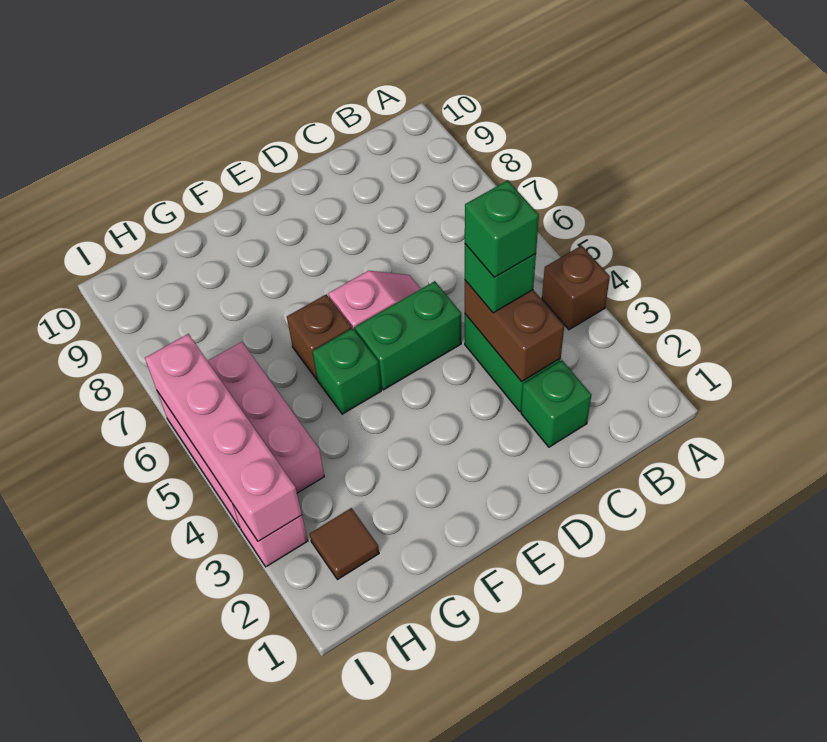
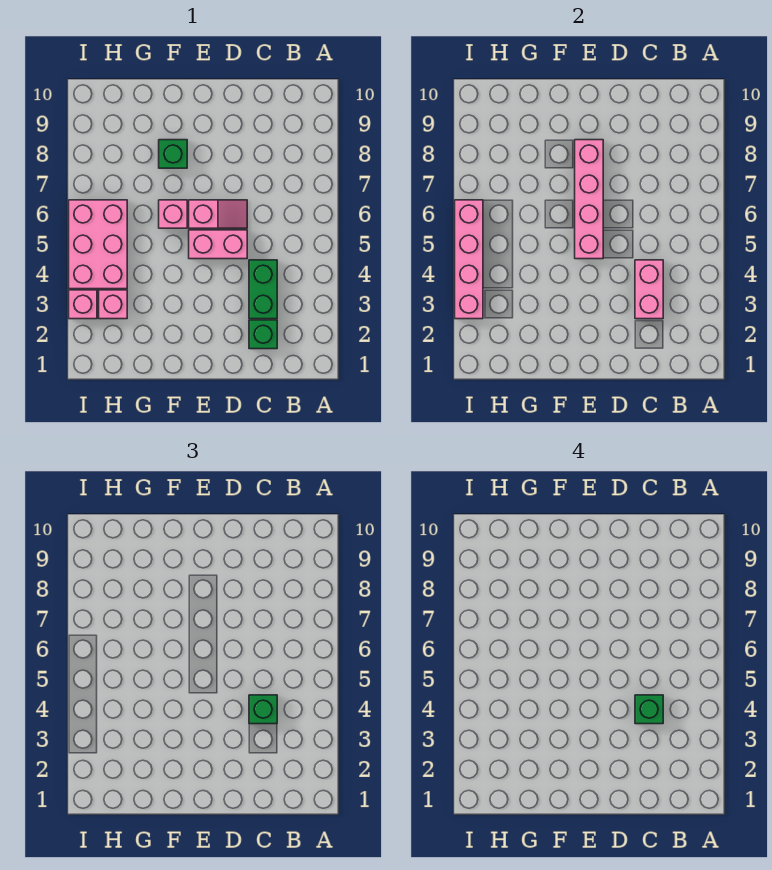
brown brick A4 level 1 -> none
brown brick C3:C4 level 2 -> pink brick C3:C4 level 2
green brick D5:E5 level 1 -> pink brick D5:E5 level 1
none -> pink brick E5:E8 level 2
green brick F5 level 1 -> green brick F8 level 1
brown brick F6 level 1 -> pink brick F6 level 1
brown tile H2 level 1 -> none
none -> pink brick H3 level 1

